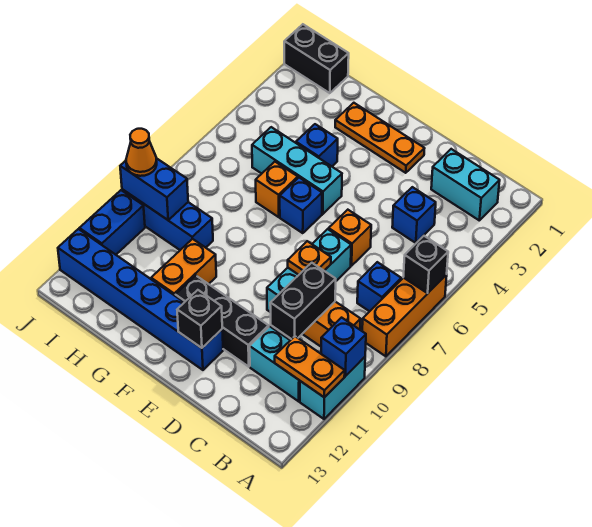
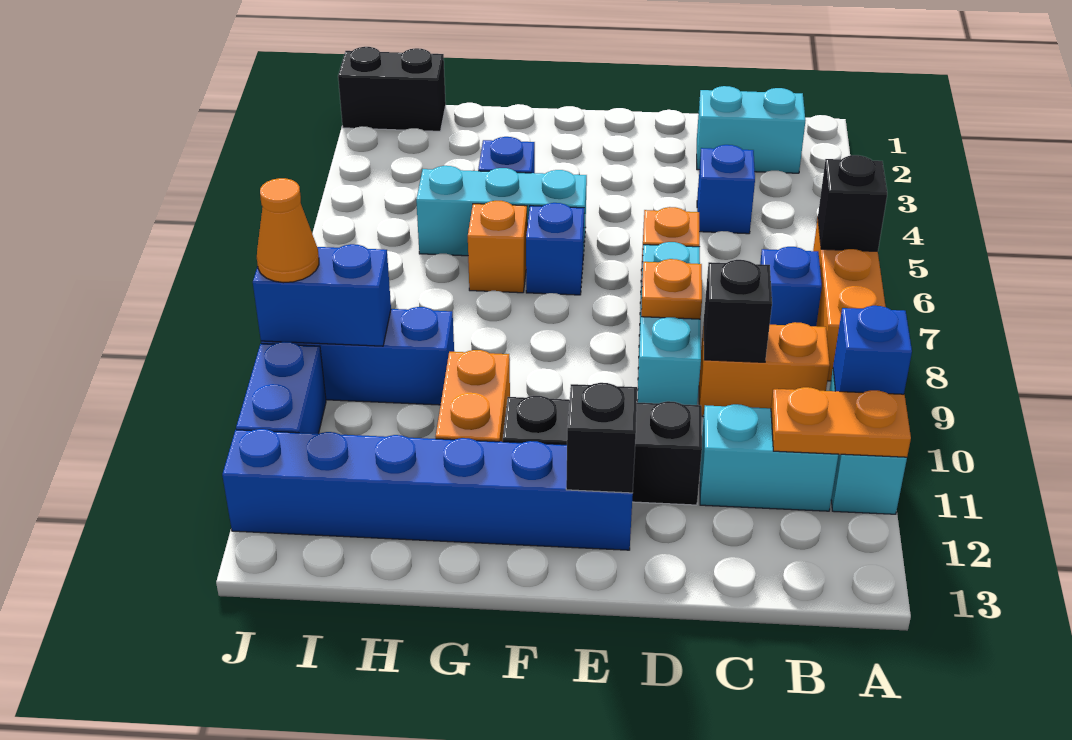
black brick C9:C10 level 2 -> black brick C9 level 2
orange plate E2:G2 level 1 -> none

